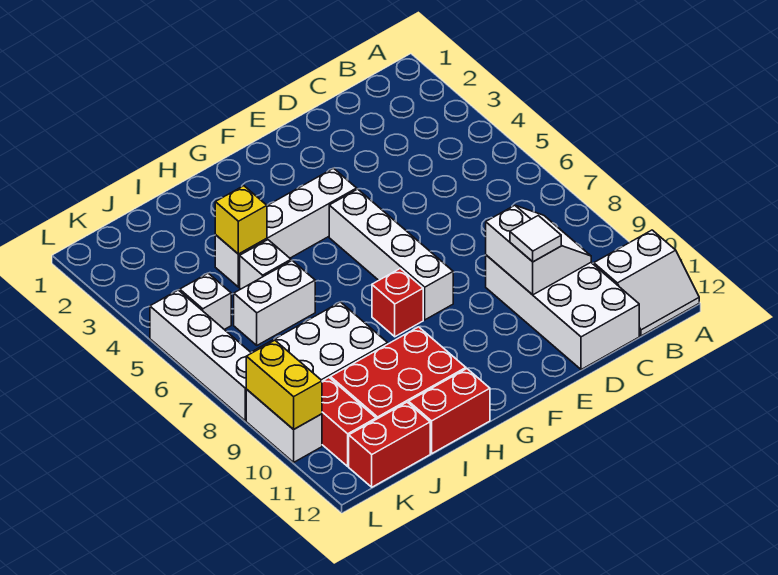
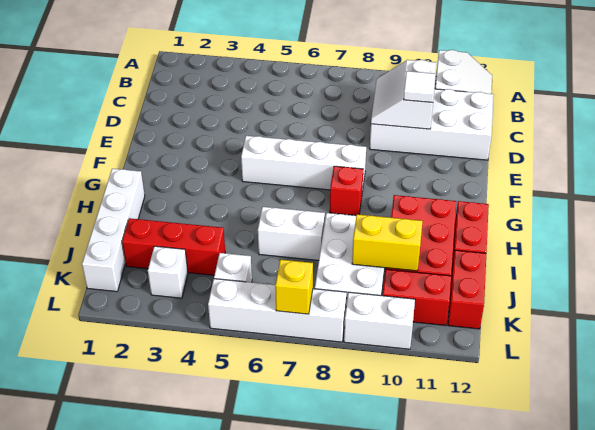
white slope C9:D10 level 2 top D -> white slope C9:D10 level 2 top 10
white brick F4:I4 level 1 -> white brick H1:K1 level 1
yellow brick I4 level 2 -> yellow brick L7 level 2
white brick I5 level 1 -> white brick K3 level 1
white brick I6:J6 level 1 -> white brick I6:I7 level 1
none -> red brick J2:J4 level 1
yellow brick L9:L10 level 2 -> yellow brick J9:J10 level 2

